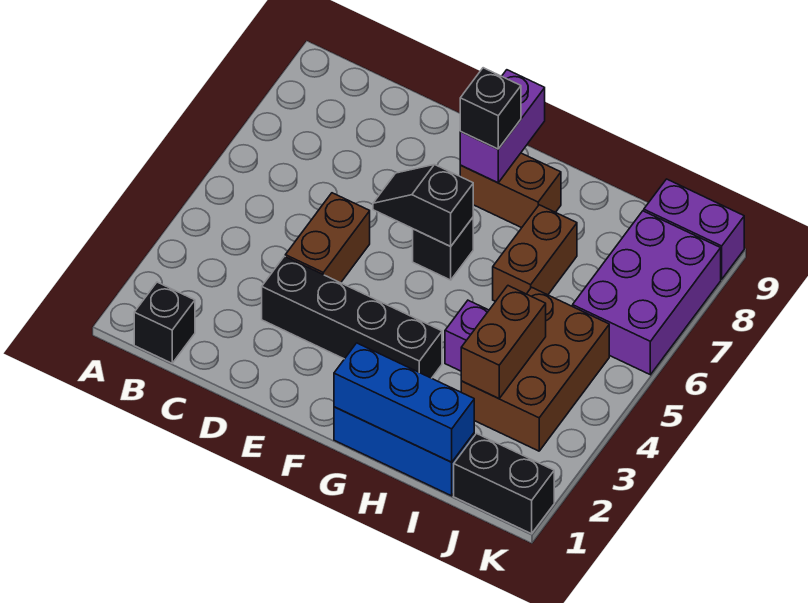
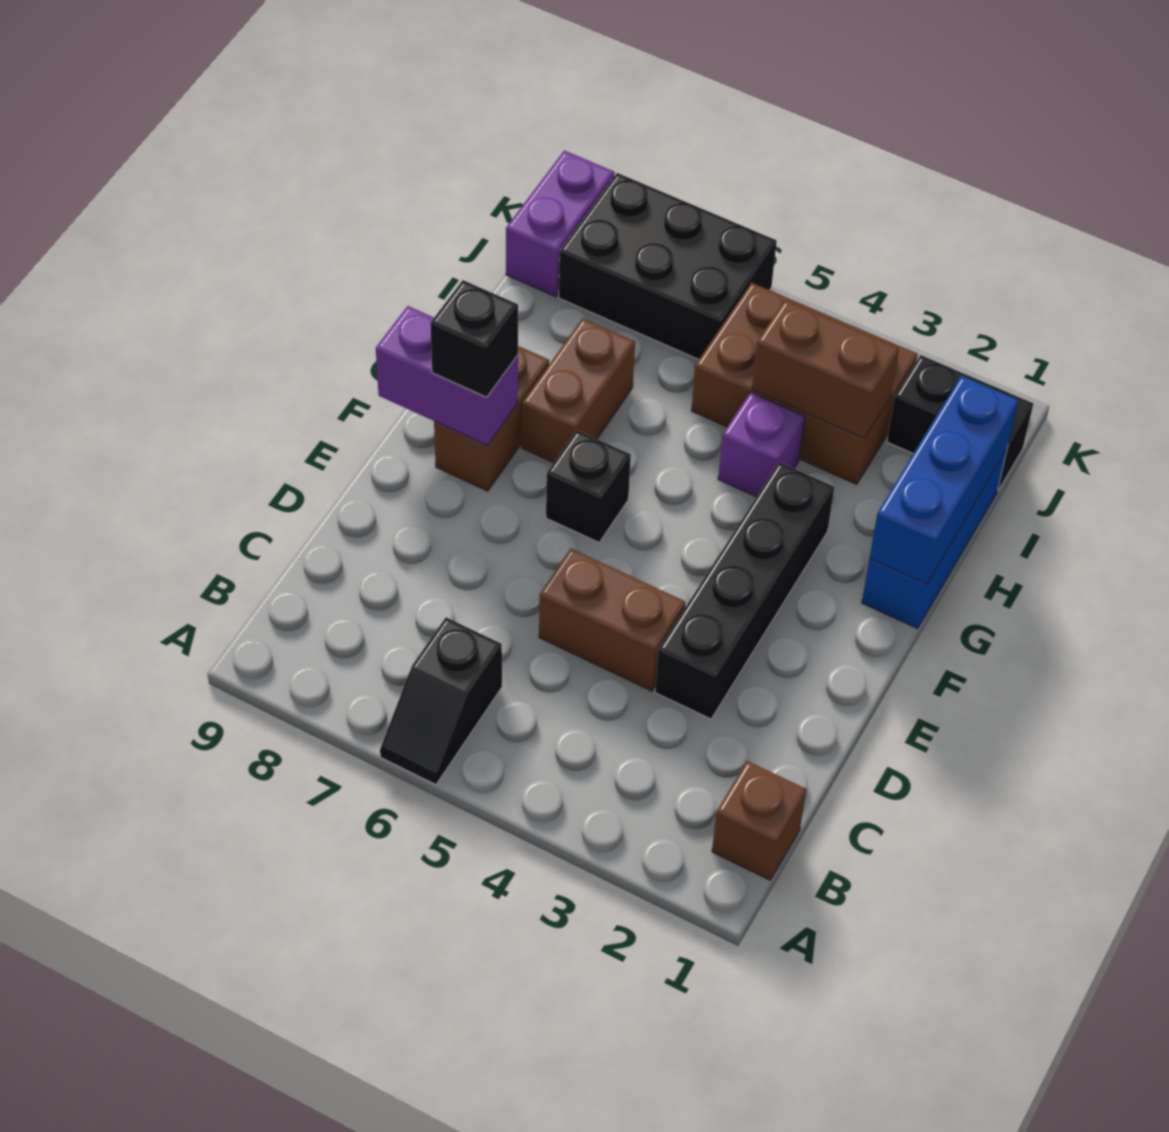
black brick B1 level 1 -> brown brick B1 level 1
black slope E6:F6 level 2 top F -> black slope A6:B6 level 1 top B
brown brick H6:H7 level 1 -> brown brick G7:H7 level 1
black brick J1:K1 level 1 -> black brick J1:J2 level 1
purple brick J6:K8 level 1 -> black brick J6:K8 level 1

